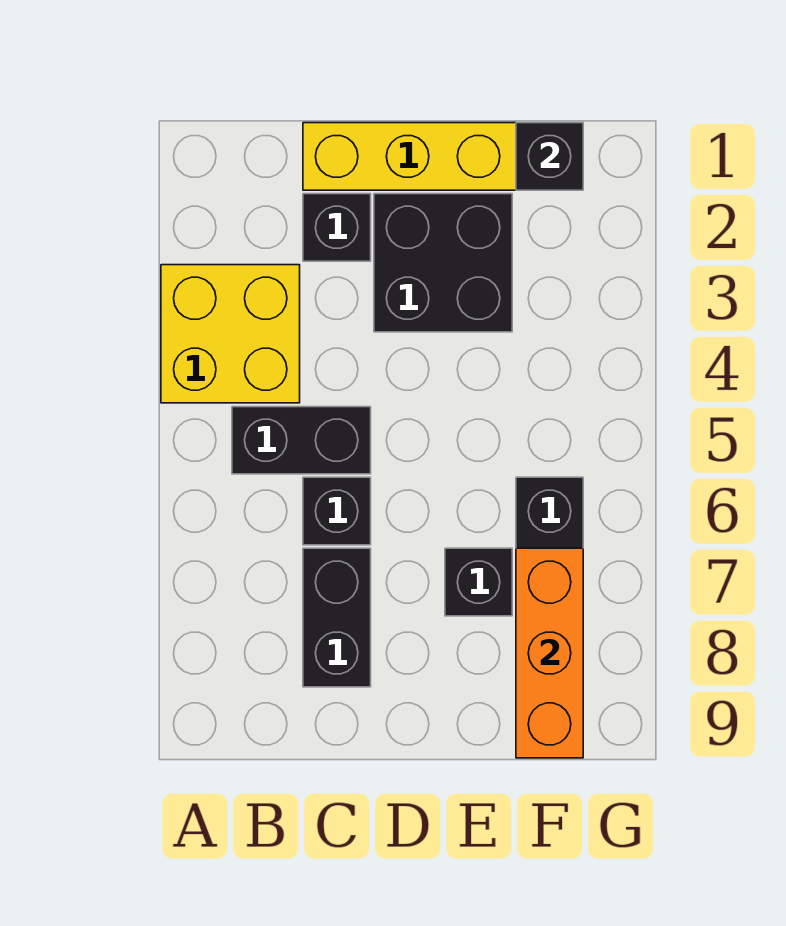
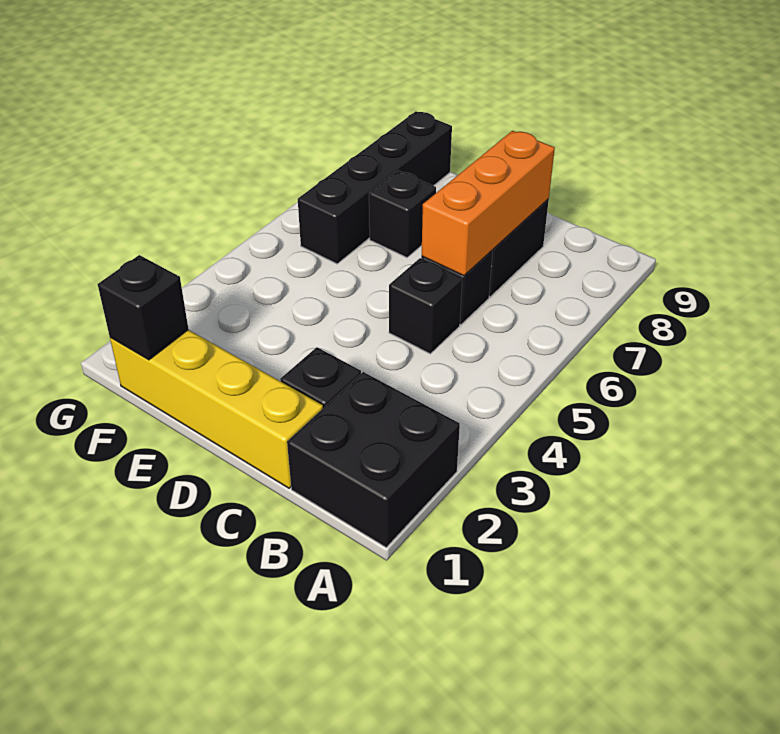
yellow brick A3:B4 level 1 -> none
black brick B5:C5 level 1 -> black brick C5 level 1
black brick D2:E3 level 1 -> black brick A1:B2 level 1
orange brick F7:F9 level 2 -> orange brick C6:C8 level 2

